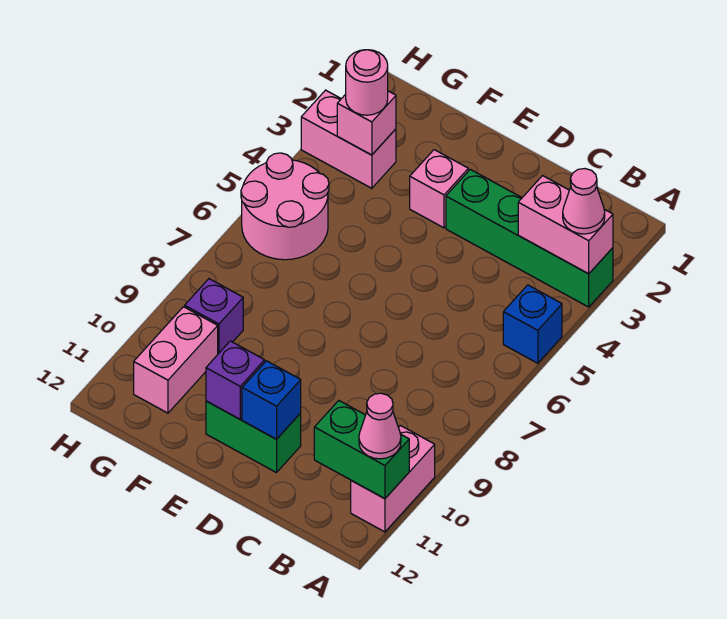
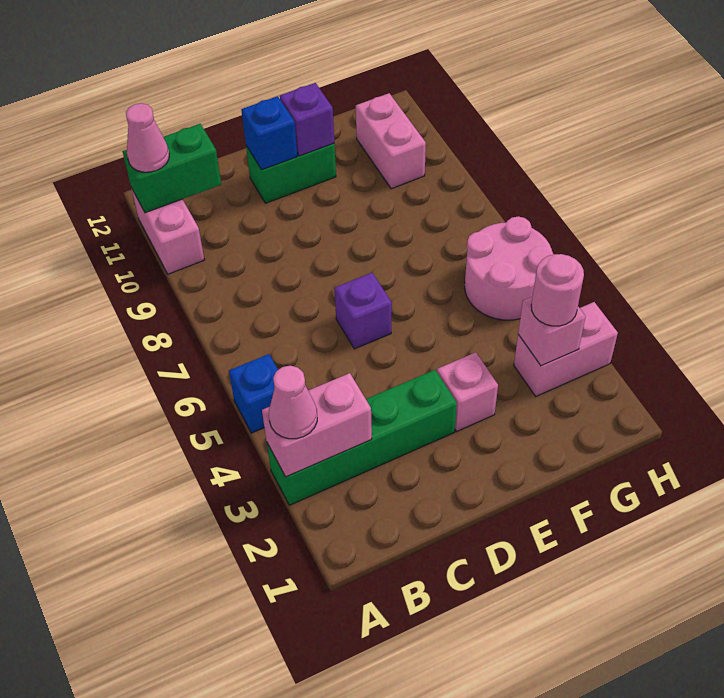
purple brick G9 level 1 -> purple brick D6 level 1

